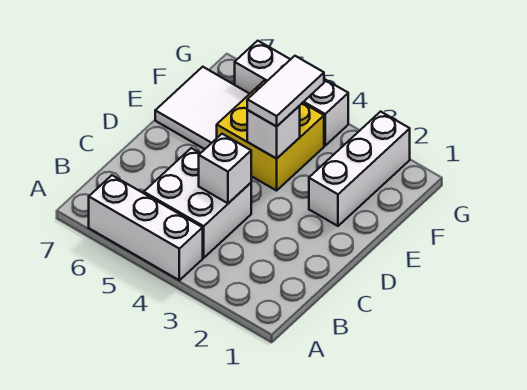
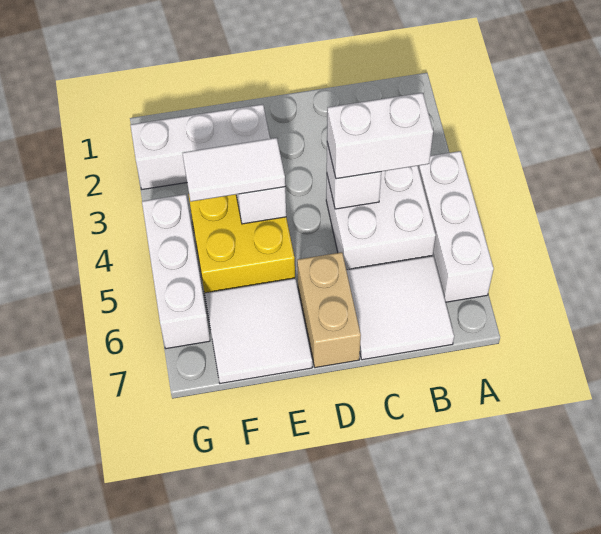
none -> white brick B4:C4 level 3
none -> white tile B6:C7 level 1
none -> tan brick D6:D7 level 1

